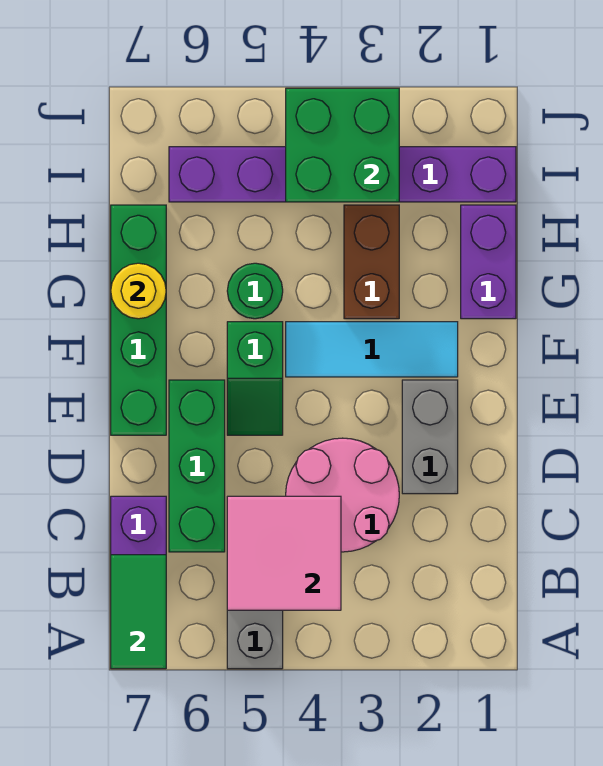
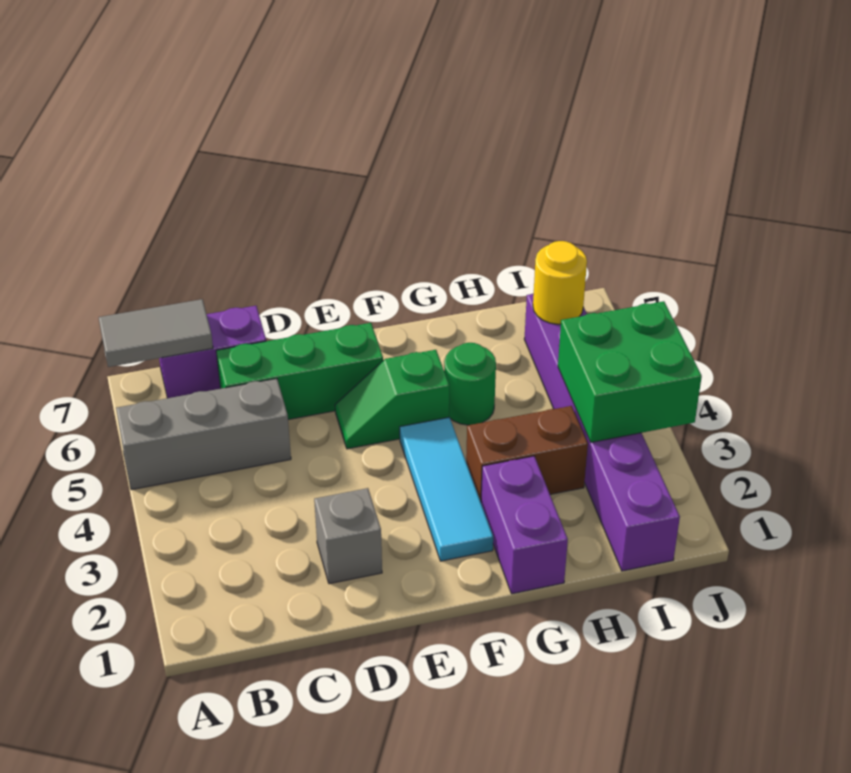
green tile A7:B7 level 2 -> grey tile A7:B7 level 2
pink tile B4:C5 level 2 -> none
pink round brick C3:D4 level 1 -> none
grey brick D2:E2 level 1 -> grey brick D2 level 1
green brick E7:H7 level 1 -> none
purple brick G1:H1 level 1 -> purple brick G1:G2 level 1
yellow round brick G7 level 2 -> yellow round brick I6 level 2

